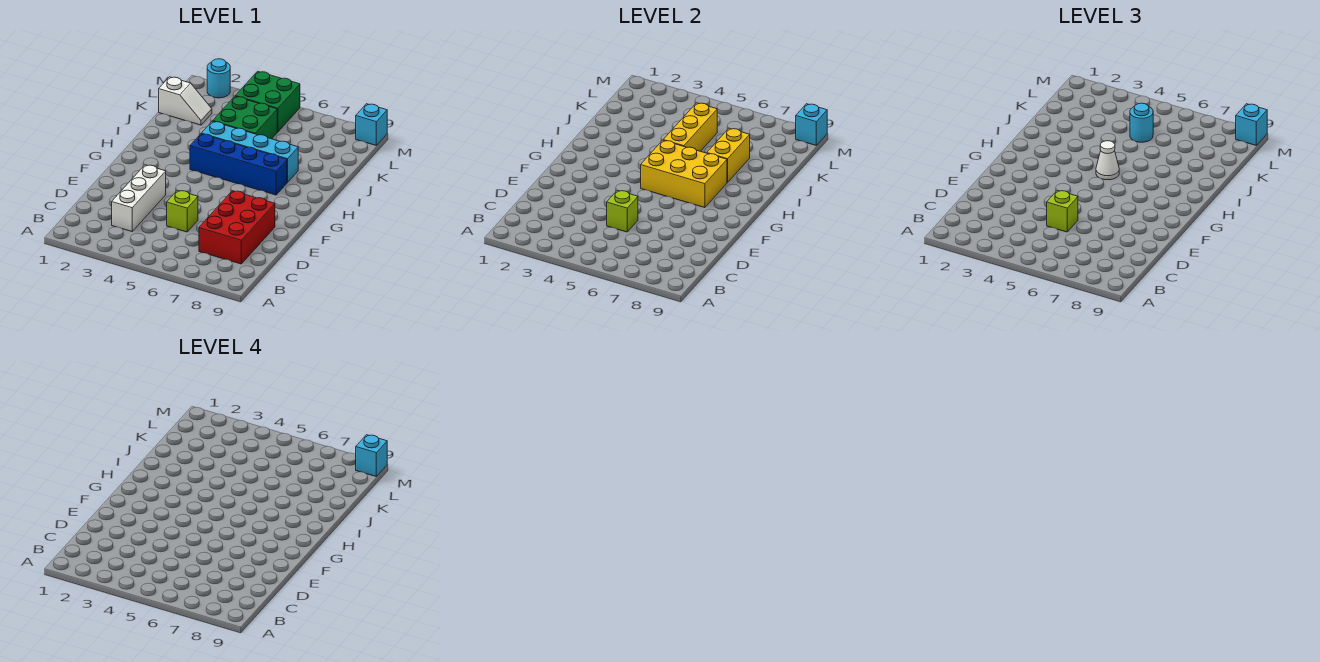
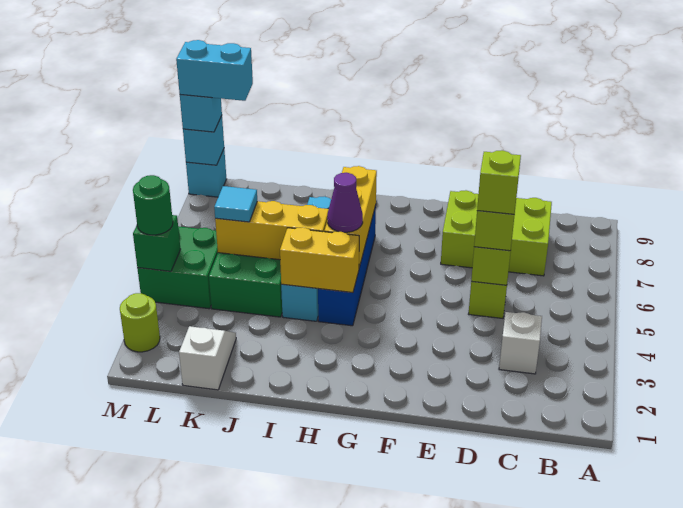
white brick C3:E3 level 1 -> white brick C3 level 1
red brick C7:E8 level 1 -> lime brick C7:E8 level 1
none -> lime brick D5 level 4
yellow brick G5:H7 level 2 -> yellow brick H5:H7 level 2
white cone H5 level 3 -> purple cone H5 level 3
yellow brick I7:J7 level 2 -> yellow brick H4:I4 level 2
cyan round brick K5 level 3 -> cyan tile K5 level 3
cyan round brick M2 level 1 -> lime round brick M2 level 1
none -> green brick M4 level 2
none -> green round brick M4 level 3
cyan brick M9 level 4 -> cyan brick L9:M9 level 4

